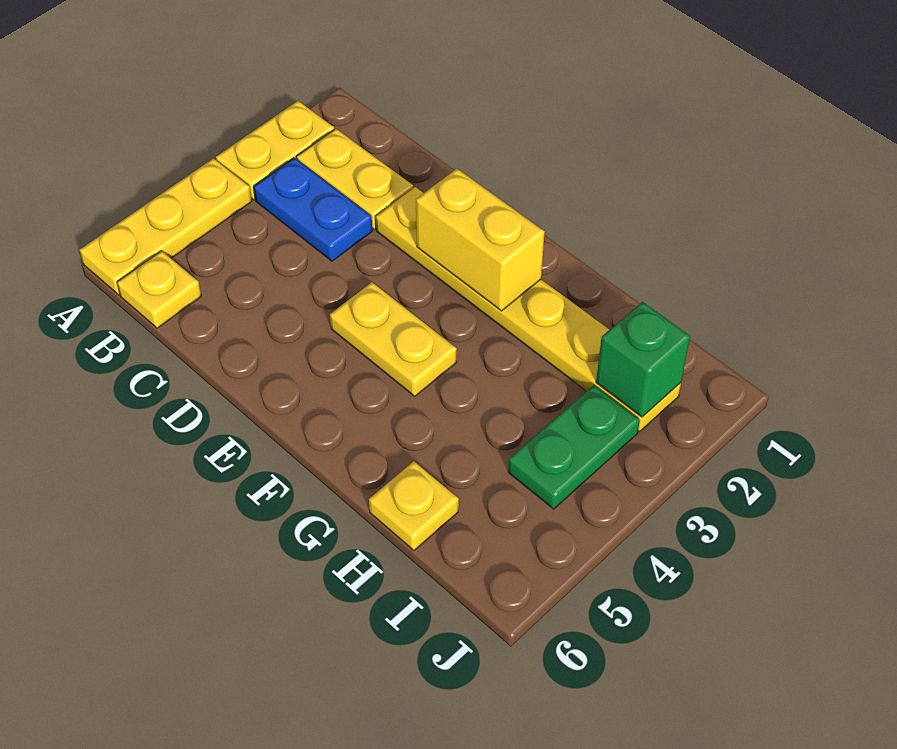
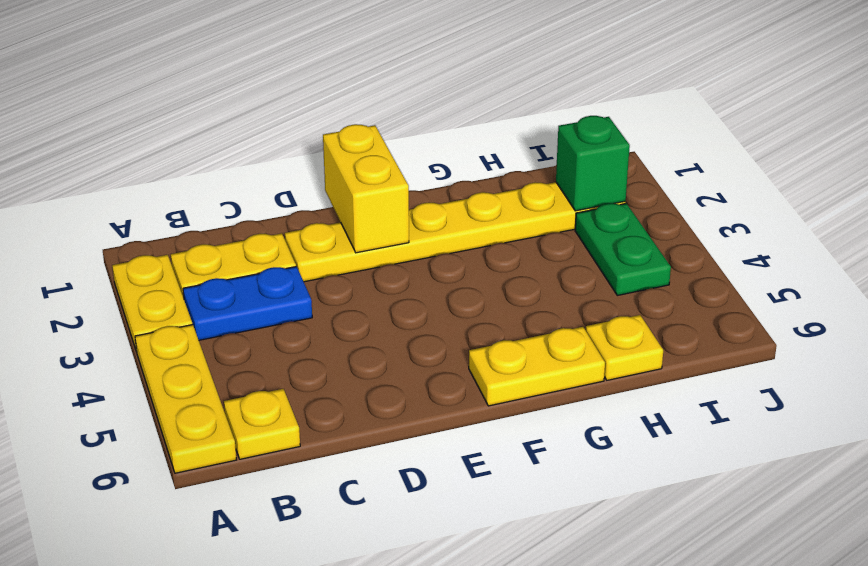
yellow brick E2:F2 level 2 -> yellow brick E1:E2 level 2
yellow plate E4:F4 level 1 -> yellow plate F6:G6 level 1

